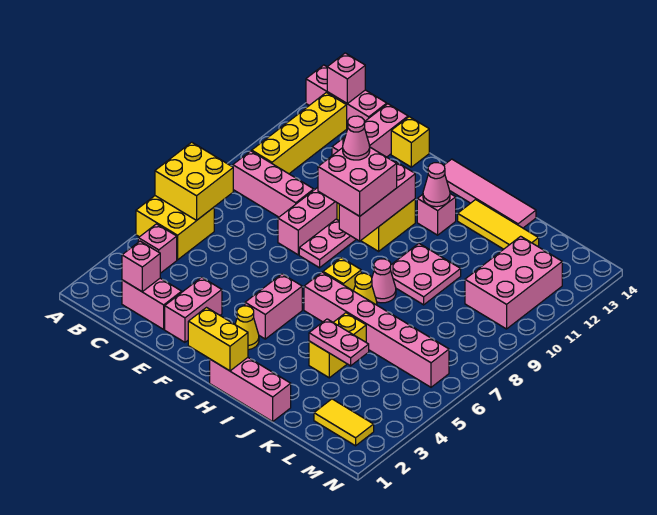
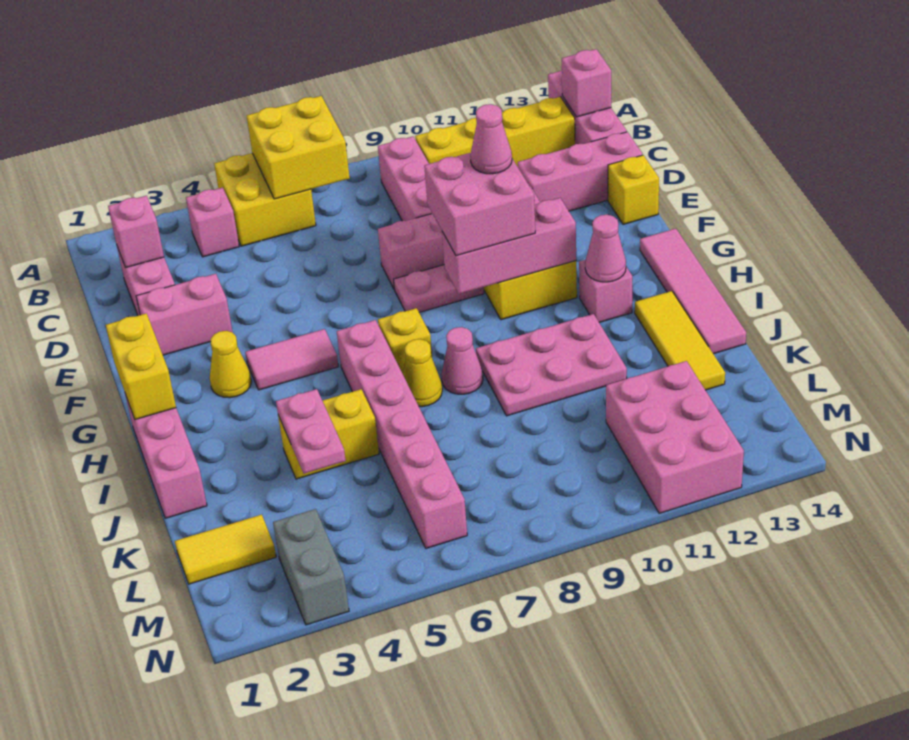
pink brick G4:G5 level 1 -> pink tile G4:G5 level 1
pink plate I9:J10 level 1 -> pink plate I9:J11 level 1
yellow tile L2:M2 level 1 -> yellow tile L1:L2 level 1
pink brick L10:M12 level 1 -> pink brick L11:N12 level 1
none -> grey brick M3:N3 level 1

